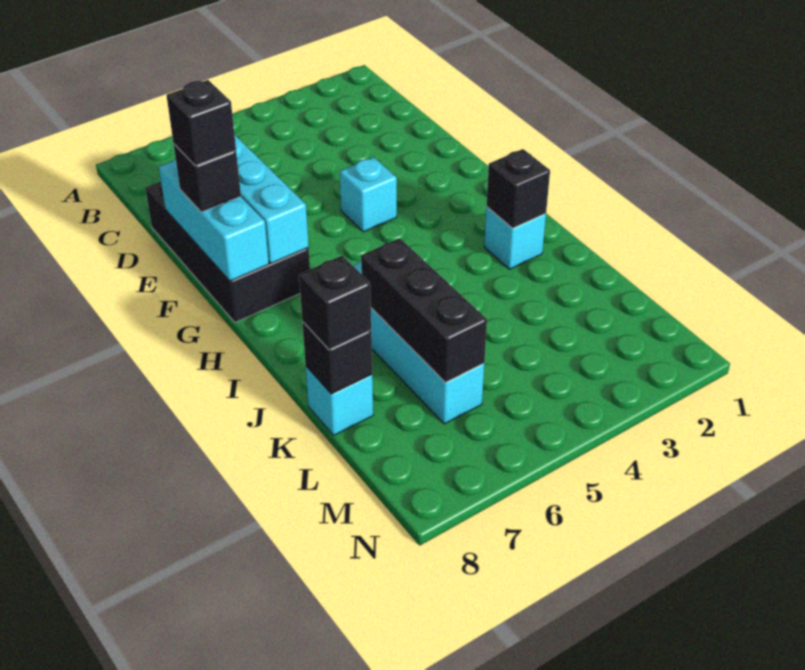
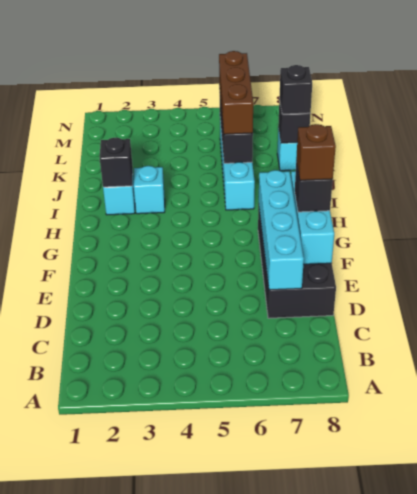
cyan brick F4 level 1 -> cyan brick I3 level 1
black brick F8 level 4 -> brown brick F8 level 4
none -> brown brick J6:L6 level 3

